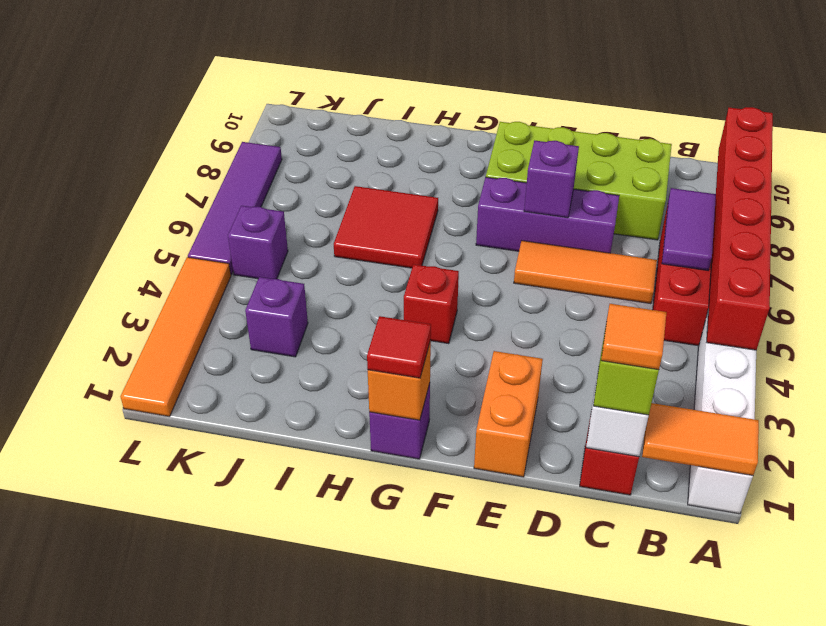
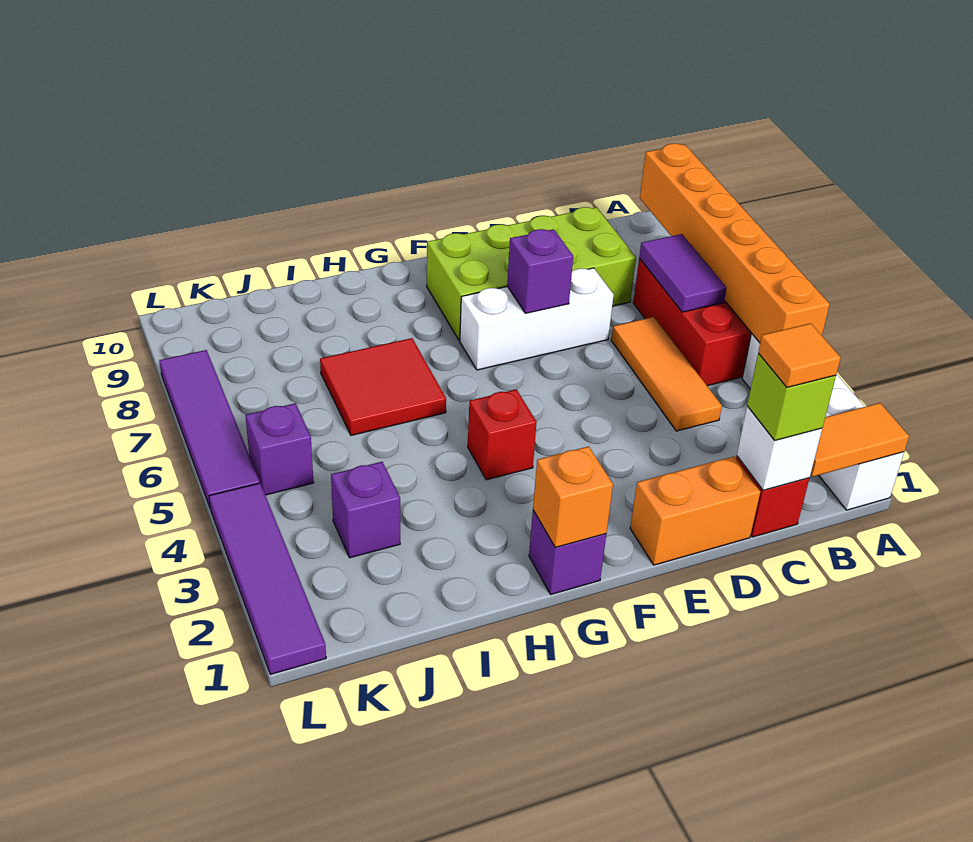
red brick A4:A9 level 2 -> orange brick A4:A9 level 2
orange tile C6:E6 level 1 -> orange tile C4:C6 level 1
purple brick D7:F7 level 1 -> white brick D7:F7 level 1
orange brick E1:E2 level 1 -> orange brick D1:E1 level 1
red tile G1 level 3 -> none
orange tile L1:L4 level 1 -> purple tile L1:L4 level 1

